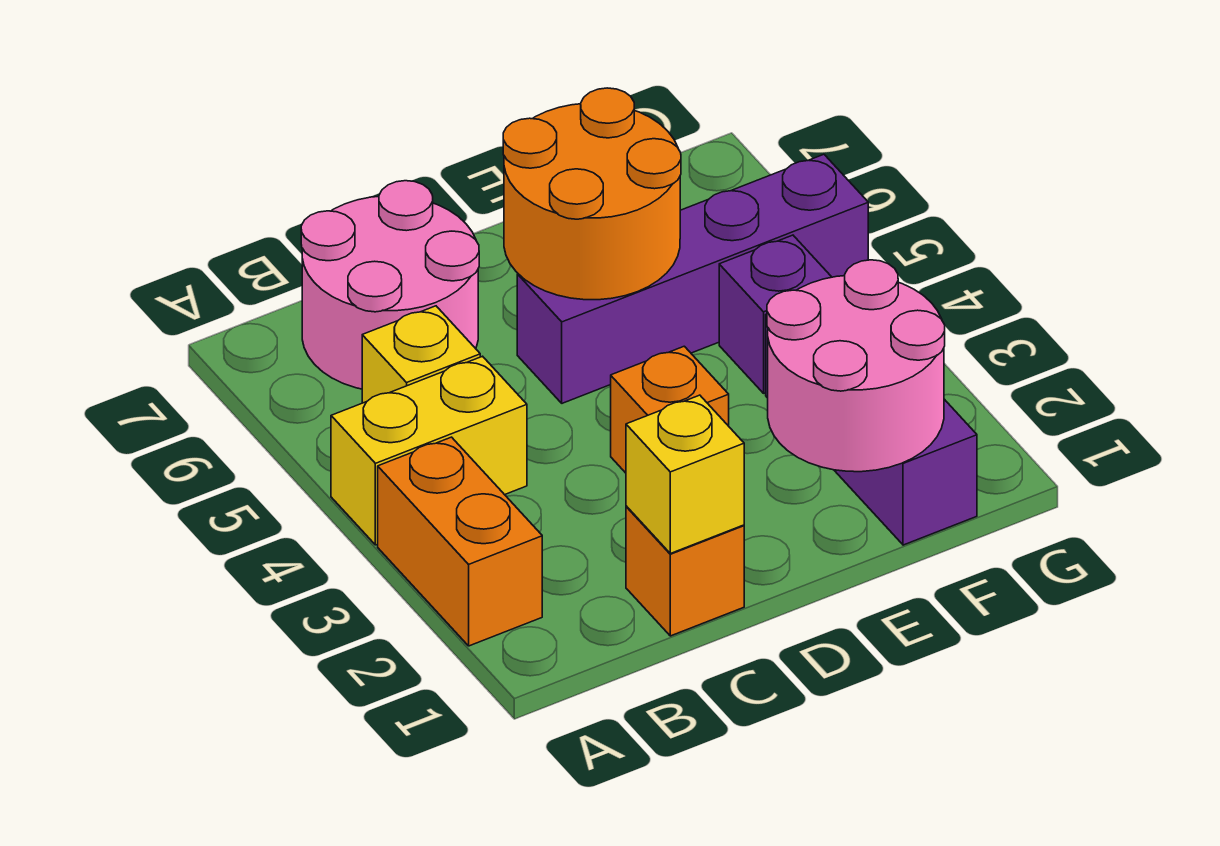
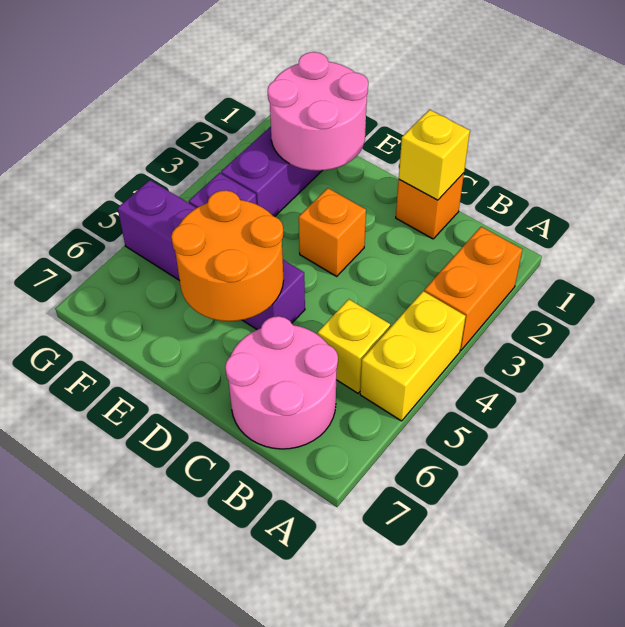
yellow brick A4:B4 level 1 -> yellow brick A4:A5 level 1

